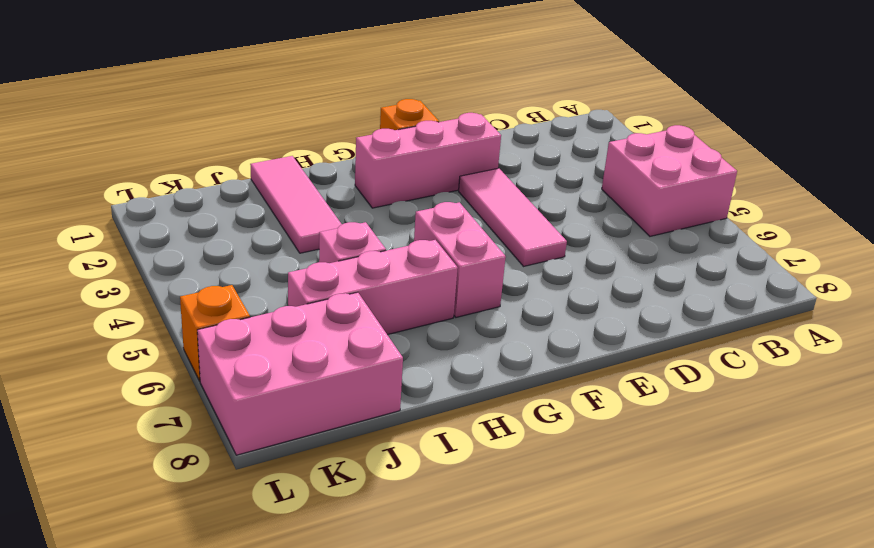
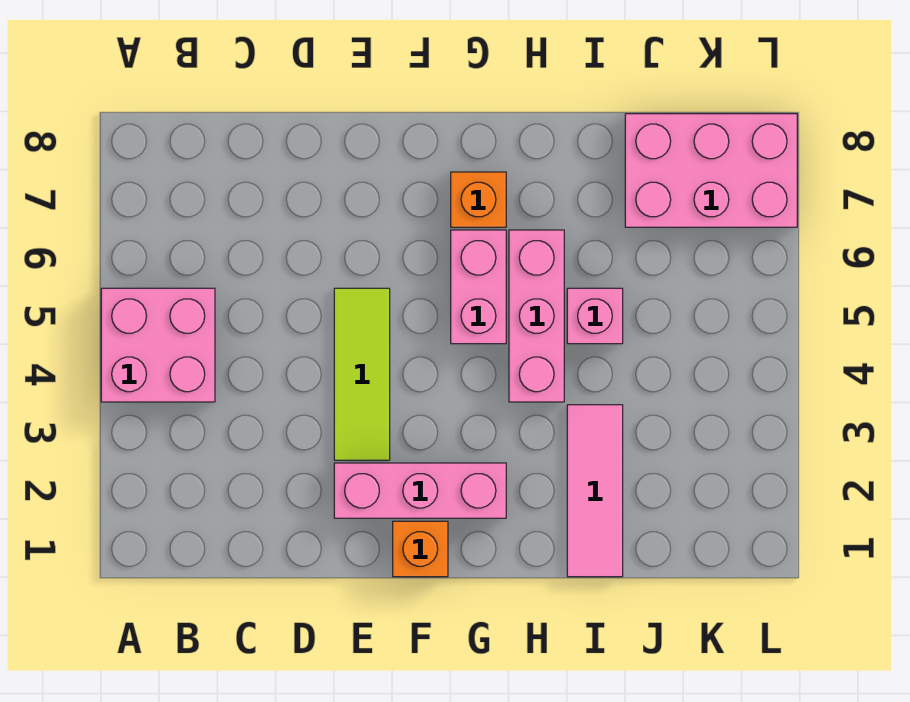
pink tile E3:E5 level 1 -> lime tile E3:E5 level 1
pink brick H6:J6 level 1 -> pink brick H4:H6 level 1
orange brick L6 level 1 -> orange brick G7 level 1

